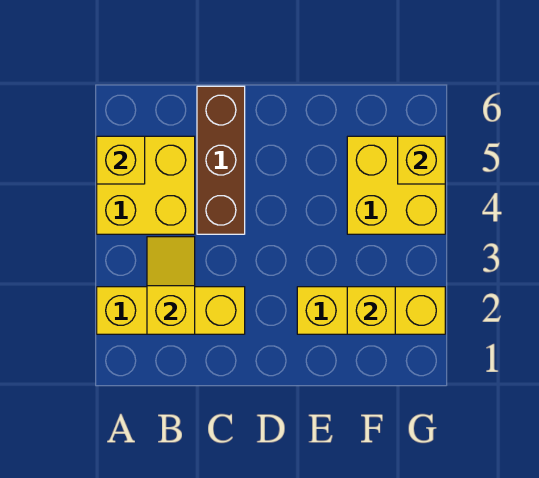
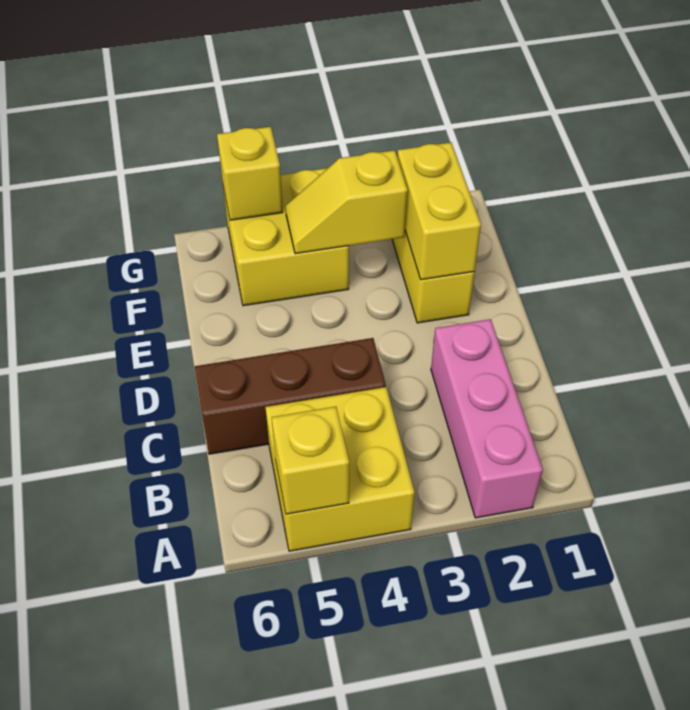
yellow brick A2:C2 level 1 -> pink brick A2:C2 level 1
yellow slope B2:B3 level 2 top 2 -> yellow slope F3:F4 level 2 top 3
yellow brick F2 level 2 -> yellow brick E2:F2 level 2

